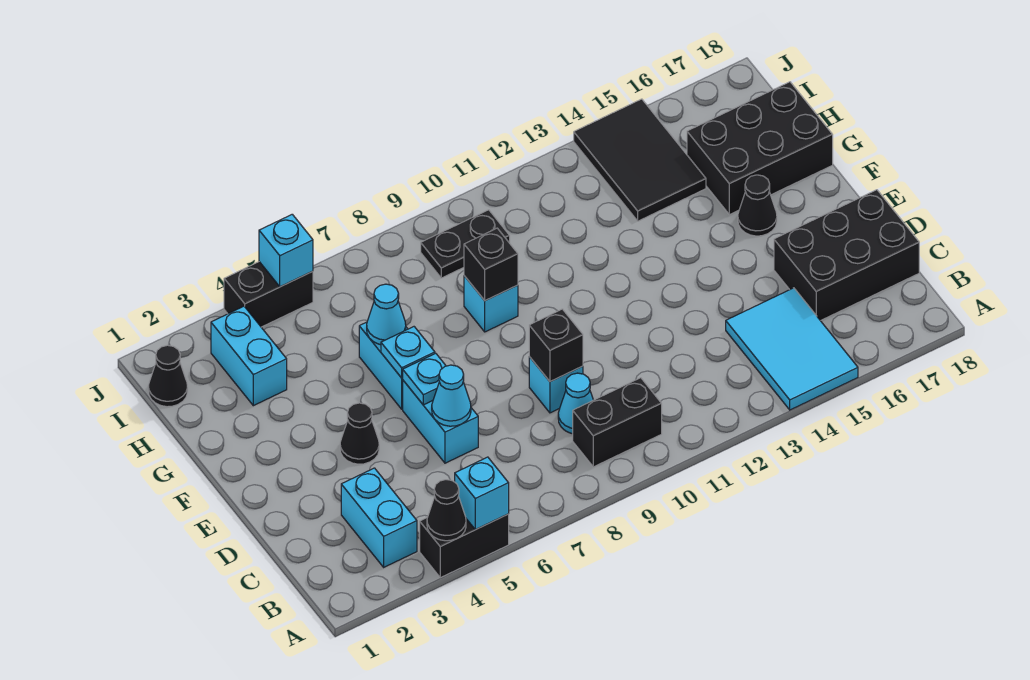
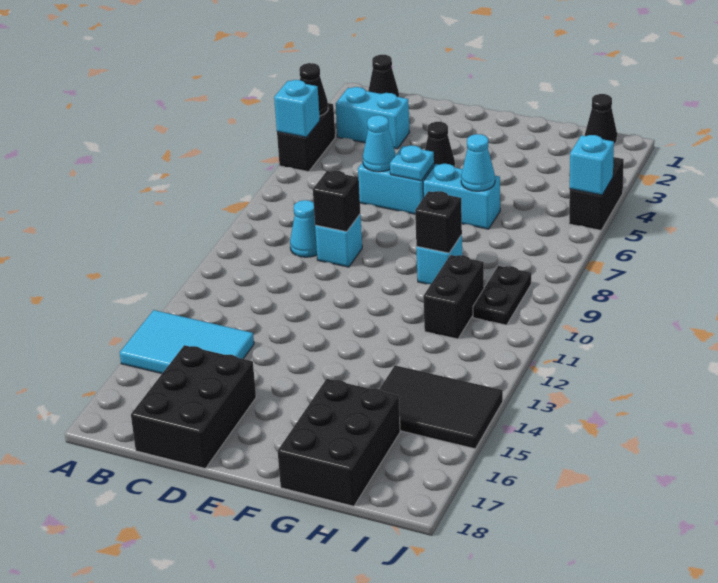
black brick B9:B10 level 1 -> black brick H10:H11 level 1
cyan plate F6 level 2 -> none
black cone F16 level 1 -> black cone B1 level 1
cyan brick H3:I3 level 1 -> none

